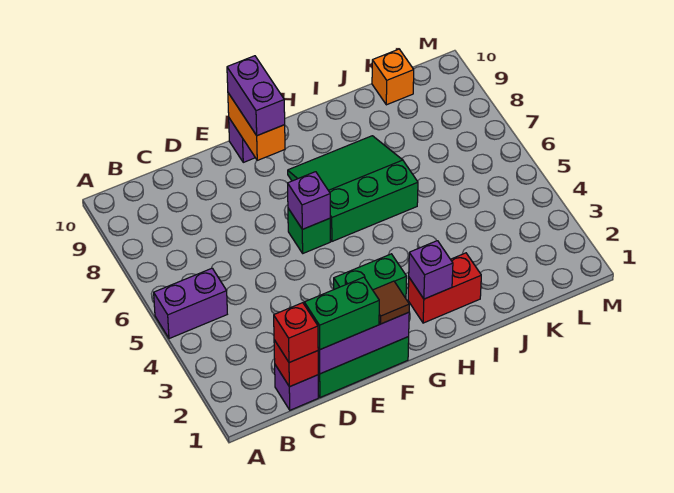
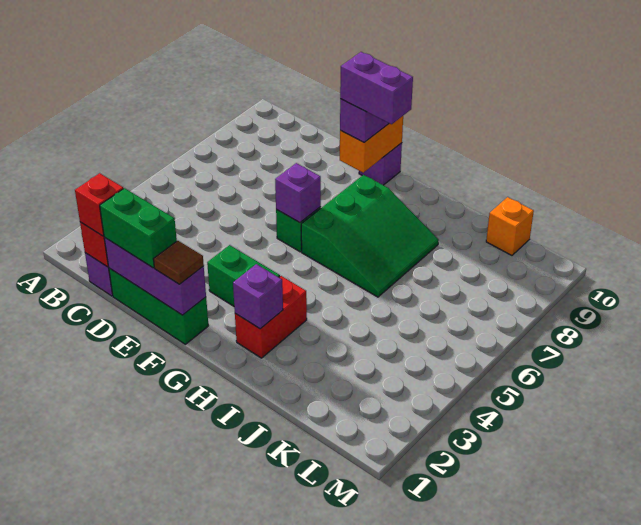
purple brick A5:B5 level 1 -> purple brick F9:G9 level 4
green slope G6:I8 level 1 top 6 -> green slope G6:I8 level 1 top G
red brick H2:I2 level 1 -> red brick H2:H3 level 1

